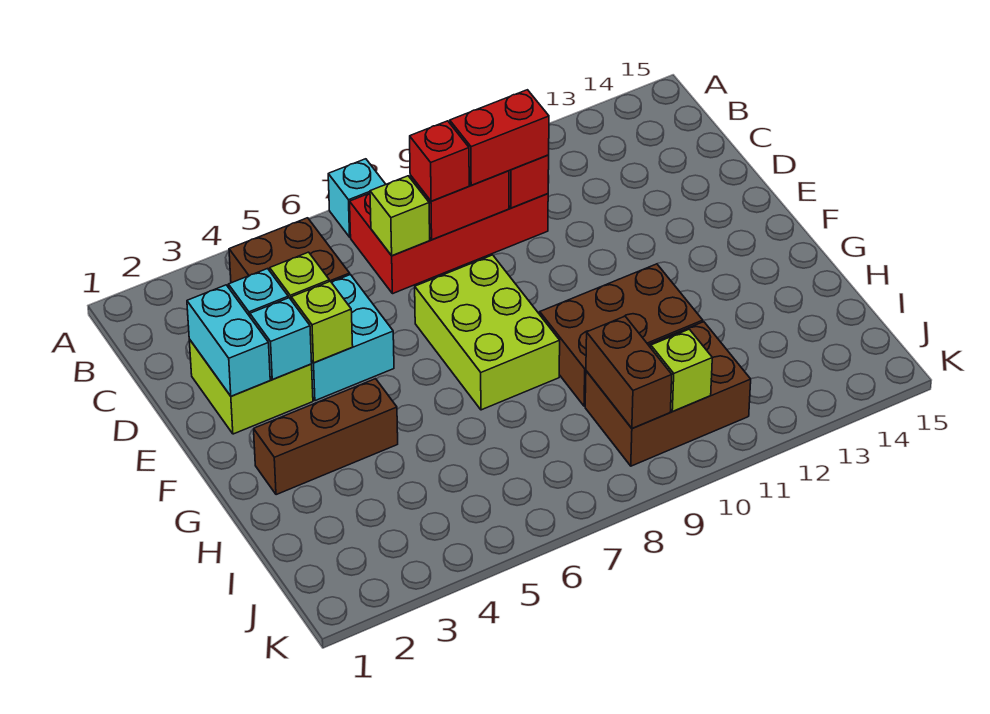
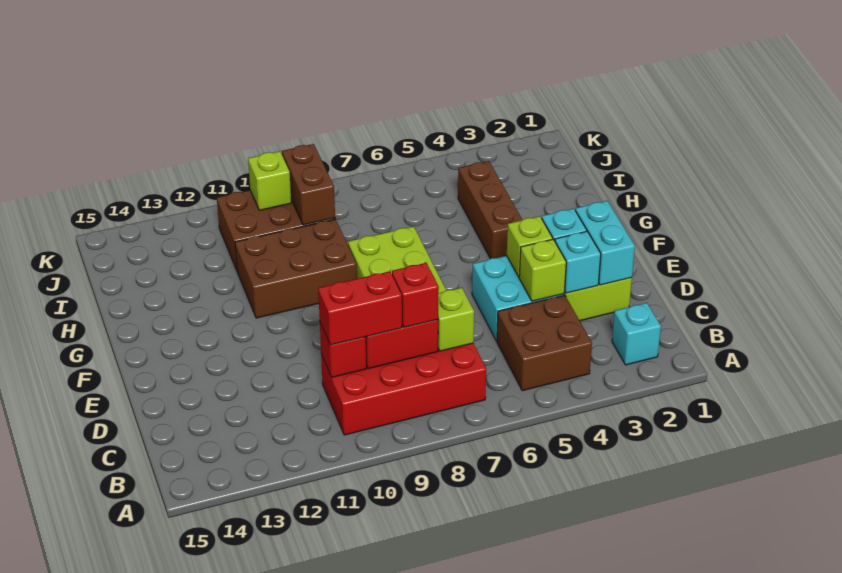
cyan brick A7 level 1 -> cyan brick B2 level 1
brown brick G2:G4 level 1 -> brown brick G4:I4 level 1

